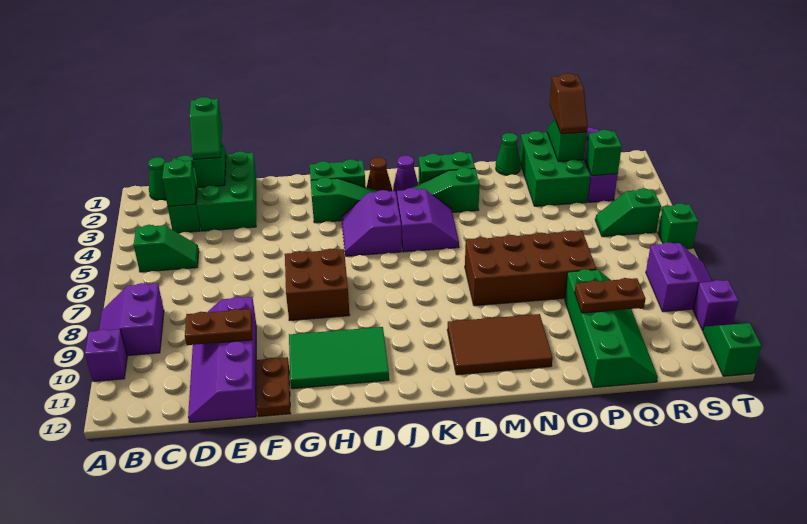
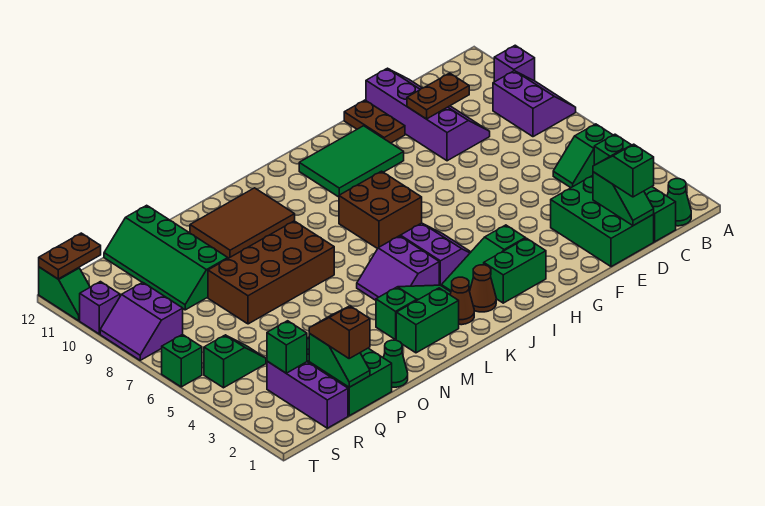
brown brick G7:H8 level 1 -> brown brick I7:J8 level 1
purple cone K2 level 1 -> brown cone K2 level 1
brown plate P10:Q10 level 2 -> brown plate S12:T12 level 2

